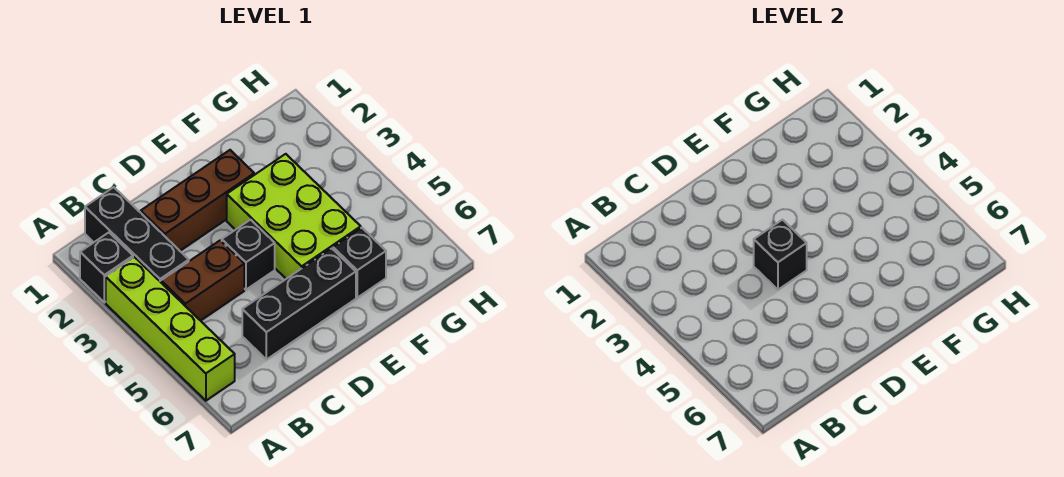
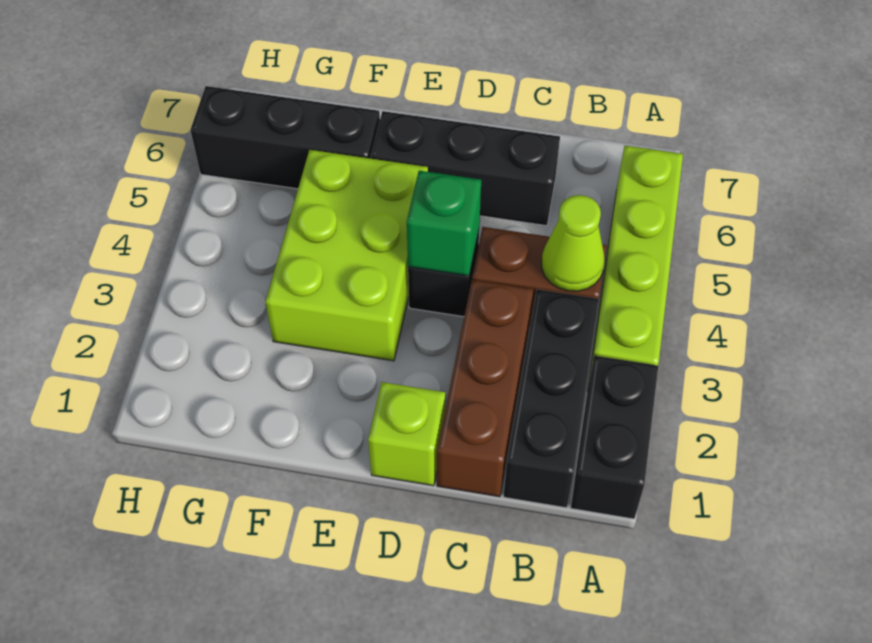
black brick A2 level 1 -> black brick A1:A2 level 1
none -> lime cone B4 level 2
brown brick C2:E2 level 1 -> brown brick C1:C3 level 1
none -> lime brick D1 level 1
black brick D4 level 2 -> green brick D4 level 2
black brick F6 level 1 -> black brick F6:H6 level 1

